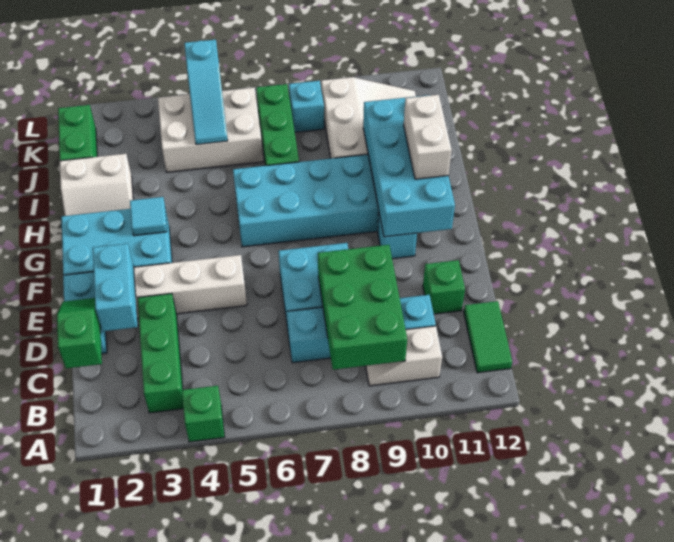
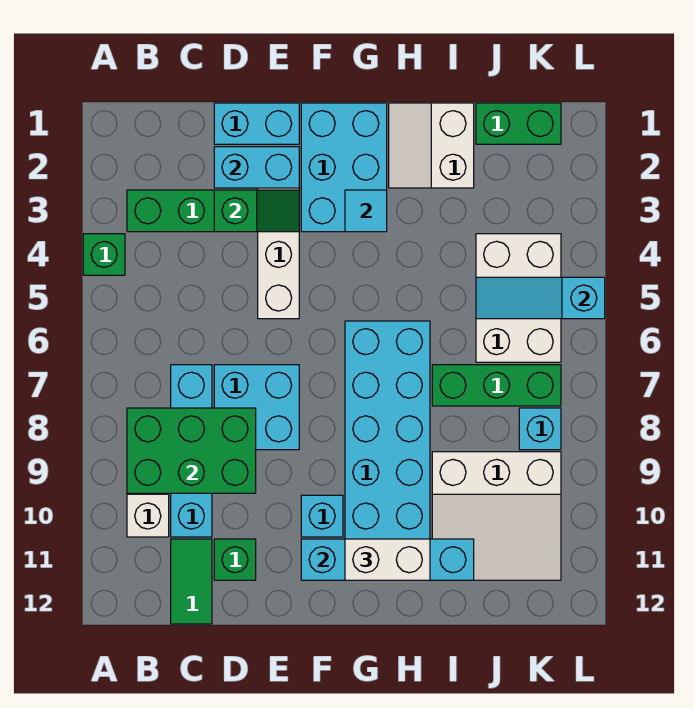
green tile B12:C12 level 1 -> green tile C11:C12 level 1
green slope C1:D1 level 2 top C -> green slope D3:E3 level 2 top D
cyan brick F10:I11 level 2 -> cyan brick F11:I11 level 2

